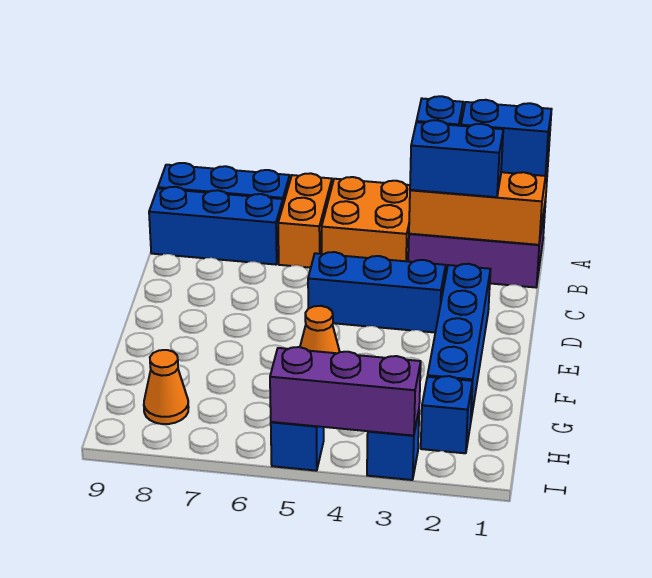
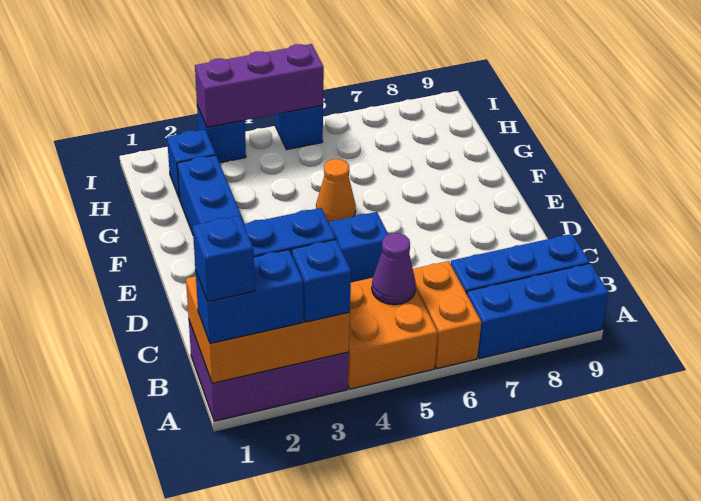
none -> blue brick A1 level 4
none -> purple cone B5 level 2
orange cone H8 level 1 -> none

